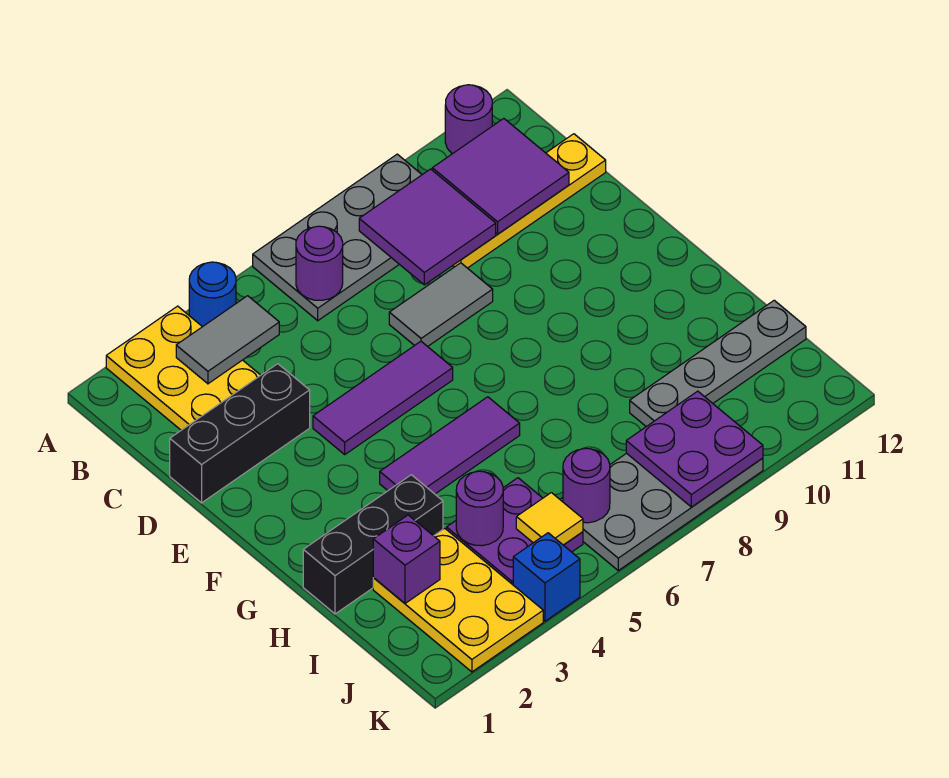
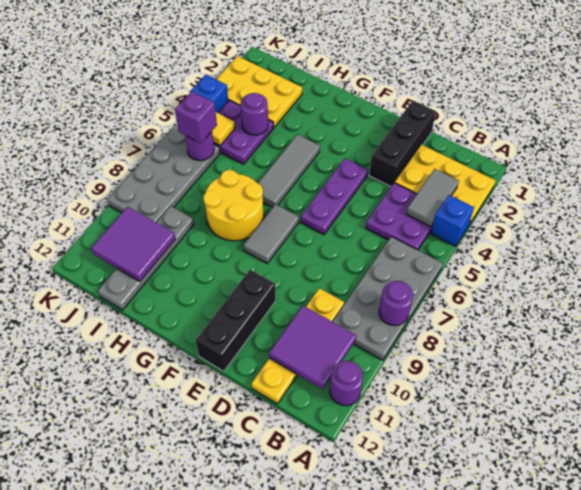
blue round brick A4 level 1 -> blue brick A4 level 1
purple round brick B6 level 2 -> purple round brick A8 level 2
purple tile B8:C9 level 2 -> purple tile I10:J11 level 2
grey tile D7:D8 level 1 -> grey tile F7:F8 level 1
purple tile E4:E6 level 1 -> purple plate E4:E6 level 1
purple tile G4:G6 level 1 -> grey tile G4:G6 level 1
none -> yellow round brick G7:H8 level 1
black brick H1:H3 level 1 -> black brick E10:E12 level 1
purple brick I2 level 2 -> purple brick J6 level 3
purple plate J8:K9 level 2 -> purple plate B4:C5 level 1

